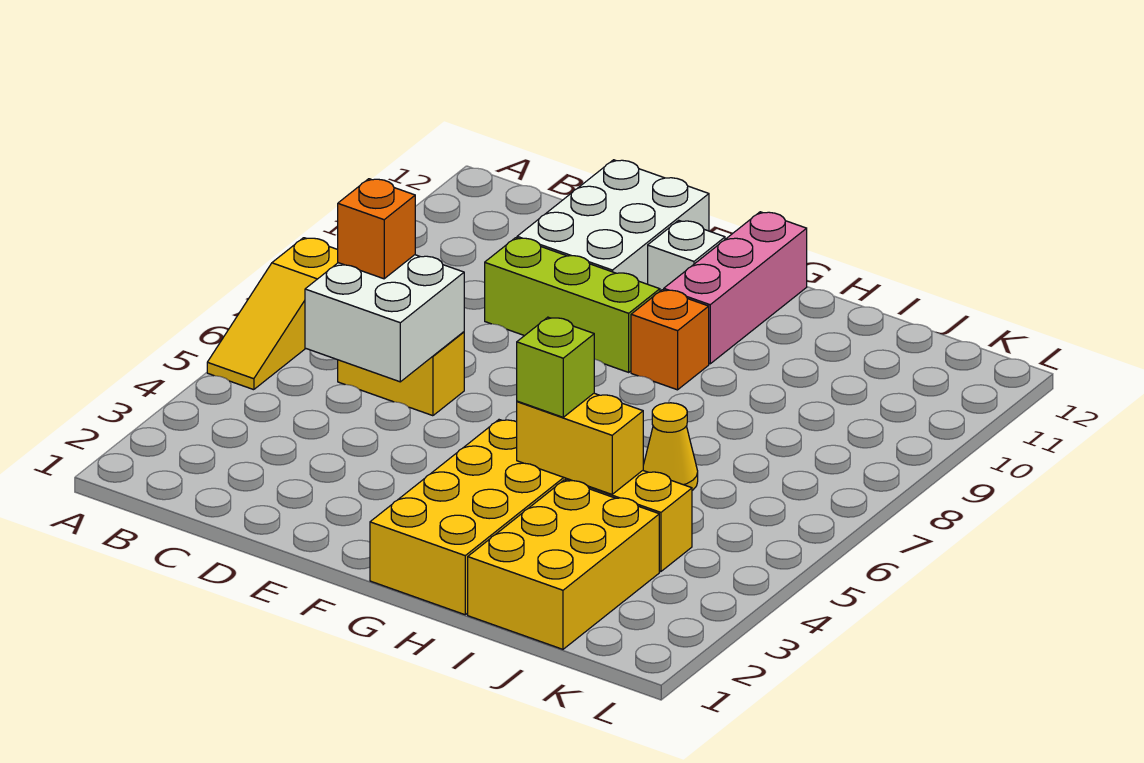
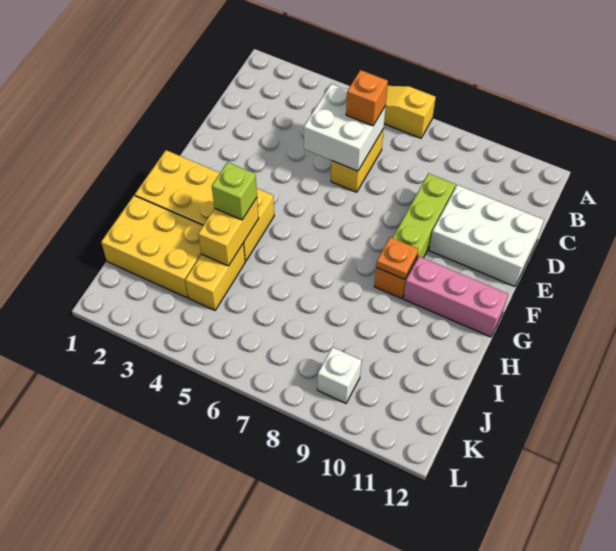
white brick F11 level 1 -> white brick K9 level 1
none -> orange plate G9 level 2
yellow cone I6 level 1 -> none

